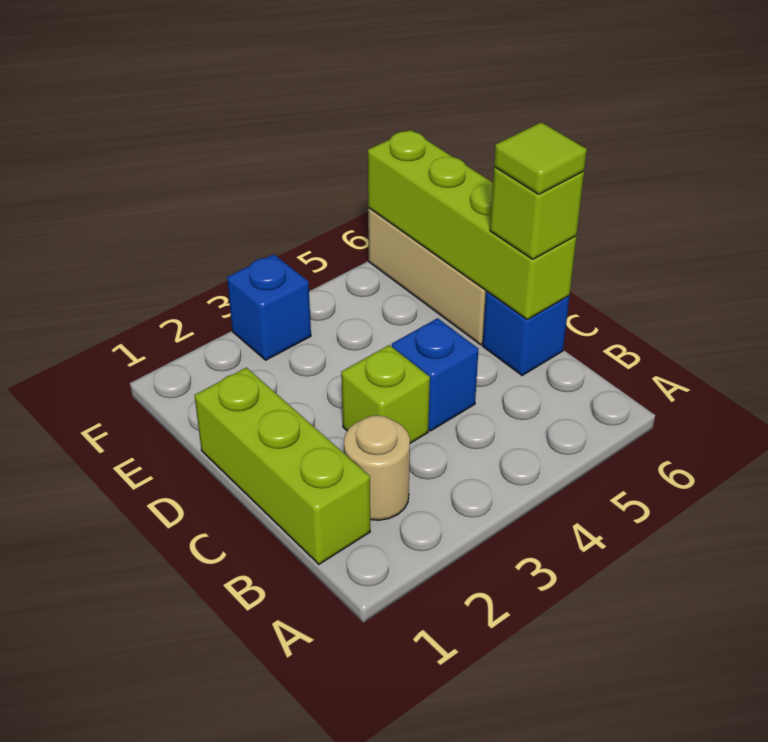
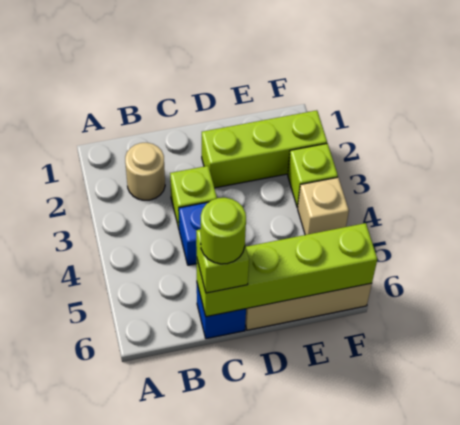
lime brick B1:D1 level 1 -> lime brick D2:F2 level 1
lime tile C6 level 4 -> lime round brick C6 level 4
blue brick F3 level 1 -> lime brick F3 level 1
none -> tan brick F4 level 1

